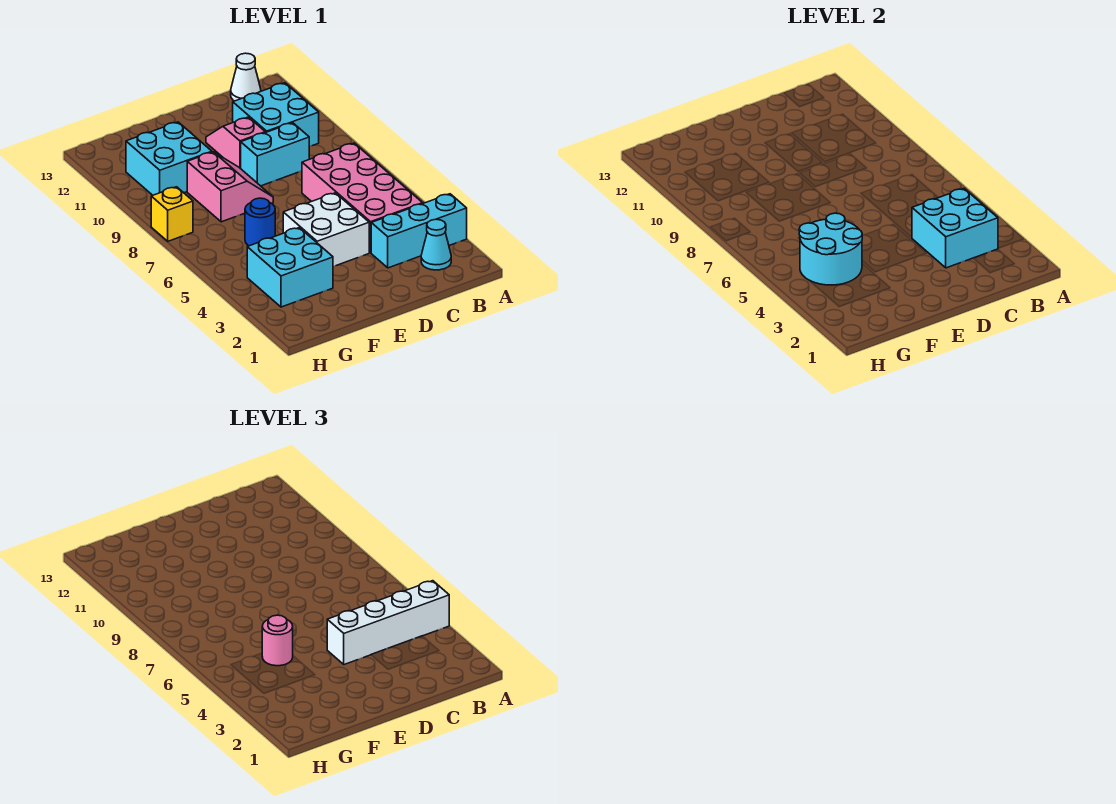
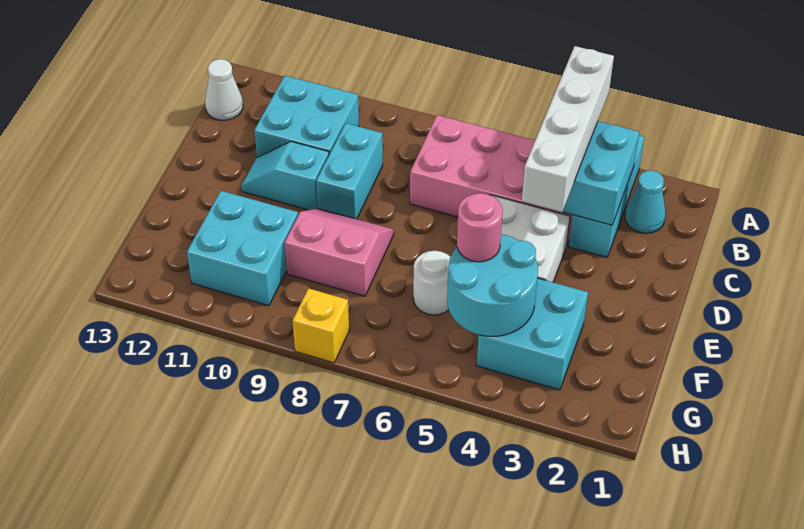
pink slope D10:D11 level 1 top 10 -> cyan slope D10:D11 level 1 top 10
blue round brick F6 level 1 -> white round brick F6 level 1

